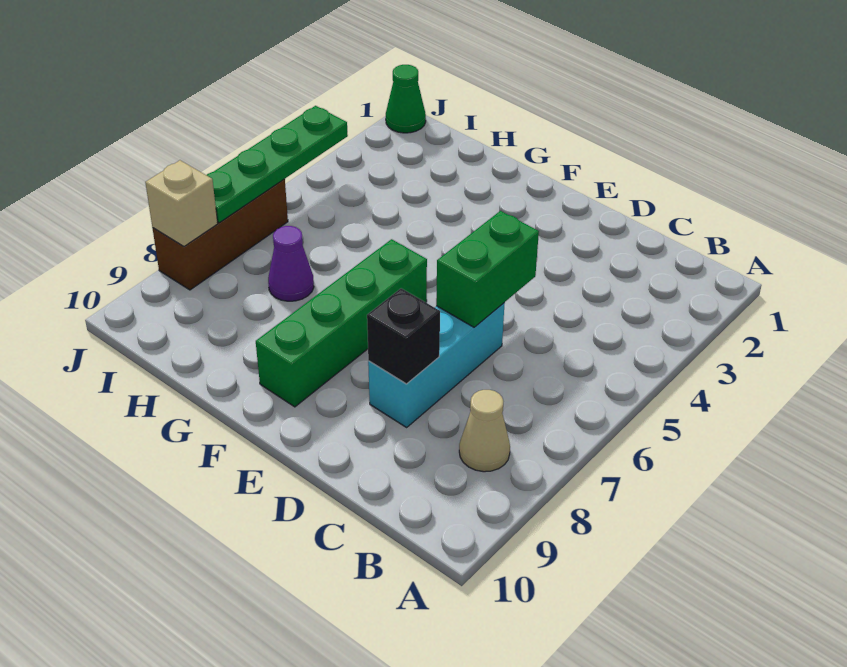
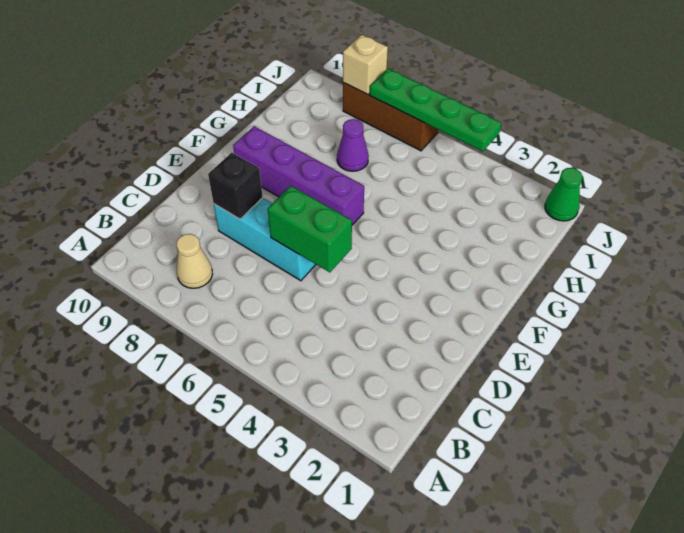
green brick F6:F9 level 1 -> purple brick F6:F9 level 1

